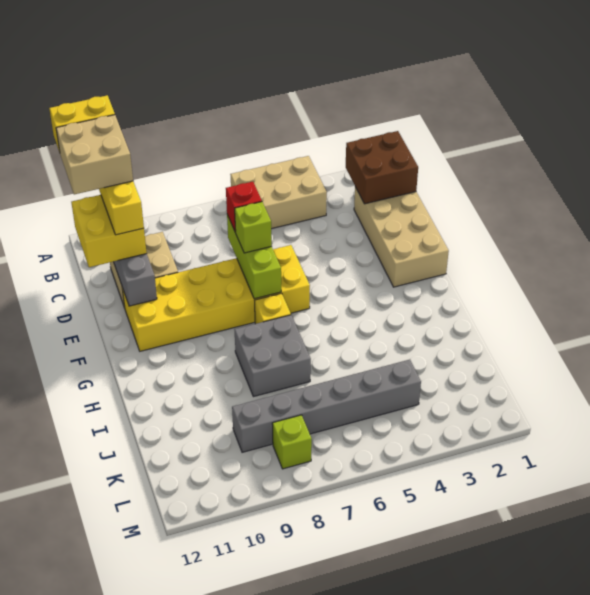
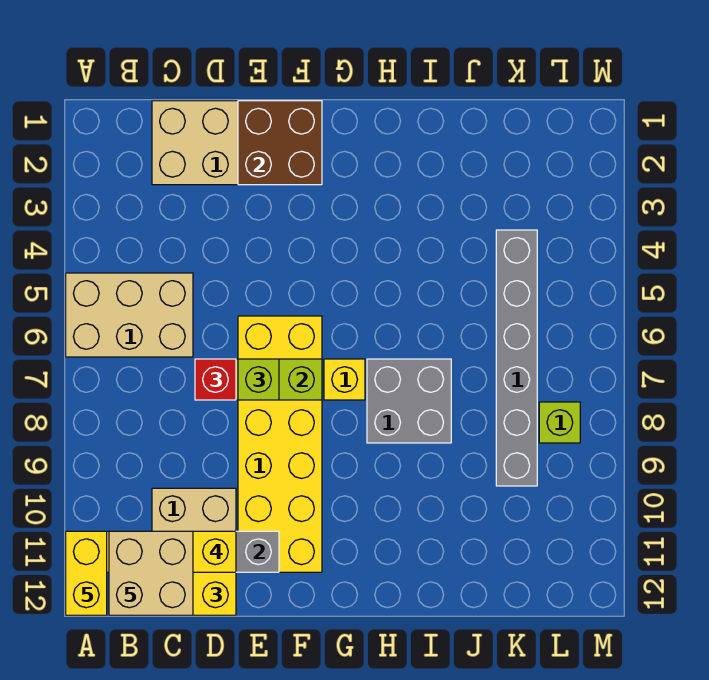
tan brick A4:B6 level 1 -> tan brick A5:C6 level 1
brown brick B1:C2 level 2 -> brown brick E1:F2 level 2

